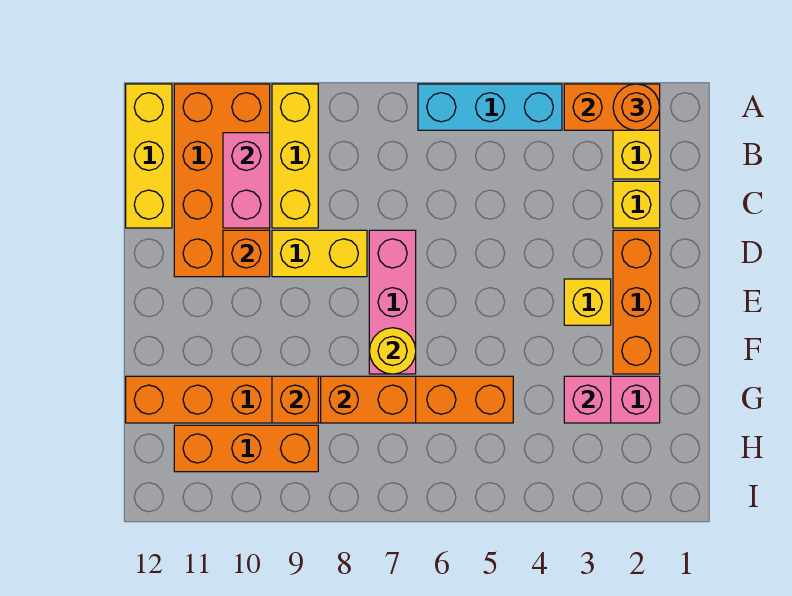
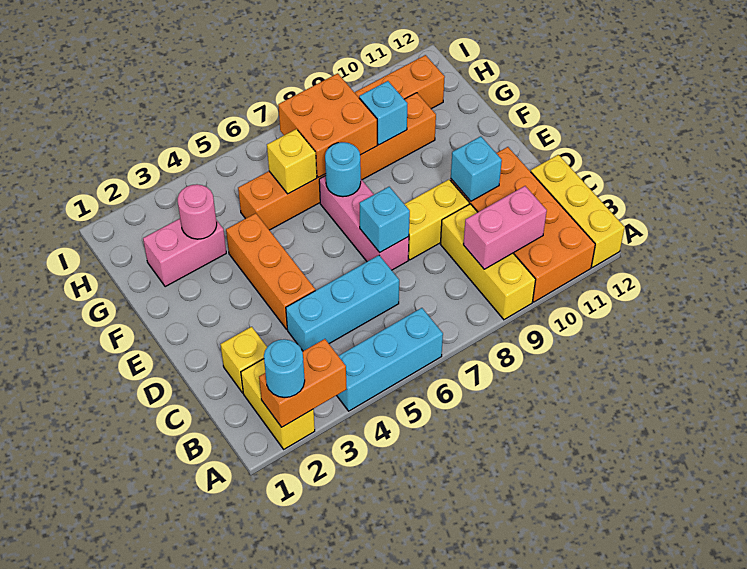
orange round brick A2 level 3 -> cyan round brick A2 level 3
pink brick B10:C10 level 2 -> pink brick B9:B10 level 2
none -> cyan brick C4:C6 level 1
orange brick D2:F2 level 1 -> orange brick D4:F4 level 1
none -> cyan brick D7 level 2
orange brick D10 level 2 -> cyan brick D10 level 2
yellow brick E3 level 1 -> yellow brick G6 level 2
yellow round brick F7 level 2 -> cyan round brick F7 level 2
pink brick G3 level 2 -> pink round brick G3 level 2
orange brick G5:G12 level 1 -> orange brick G5:G10 level 1
orange brick G7:G8 level 2 -> orange brick G7:H8 level 2
orange brick G9 level 2 -> cyan brick G9 level 2

